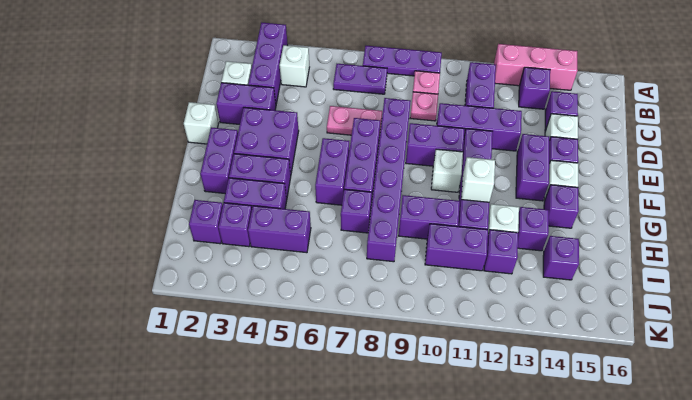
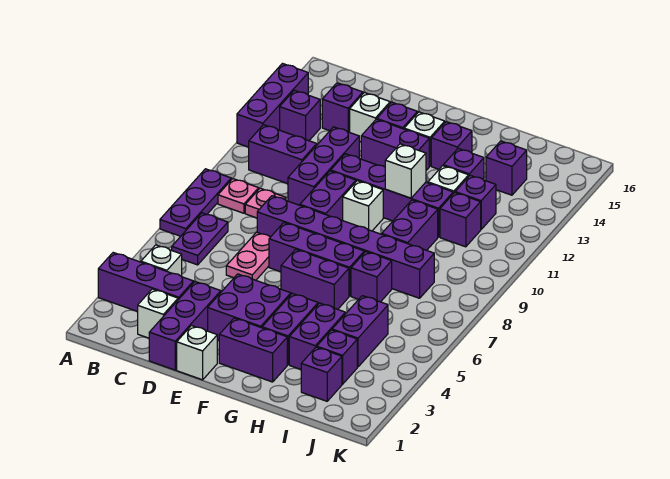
pink brick A12:A14 level 1 -> purple brick A12:A14 level 1
purple brick D2:D3 level 1 -> purple brick D1:D3 level 1
purple brick I10:I11 level 1 -> purple brick I11 level 1

